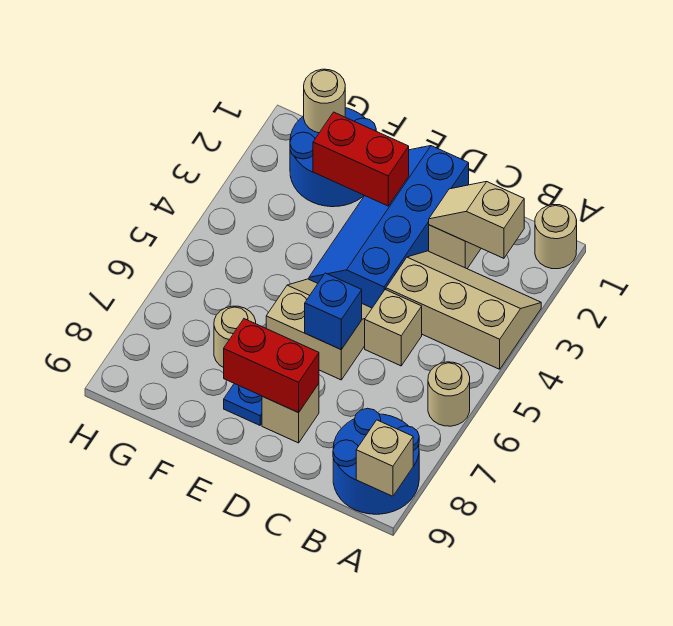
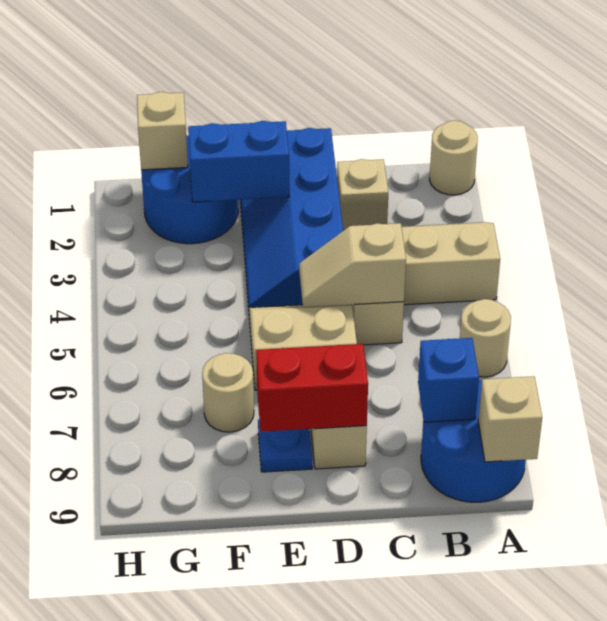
tan slope B2:C2 level 2 top B -> tan slope C5:D5 level 2 top C
blue brick D6 level 2 -> blue brick B8 level 2
red brick E2:F2 level 2 -> blue brick E2:F2 level 2
tan round brick G1 level 2 -> tan brick G1 level 2

